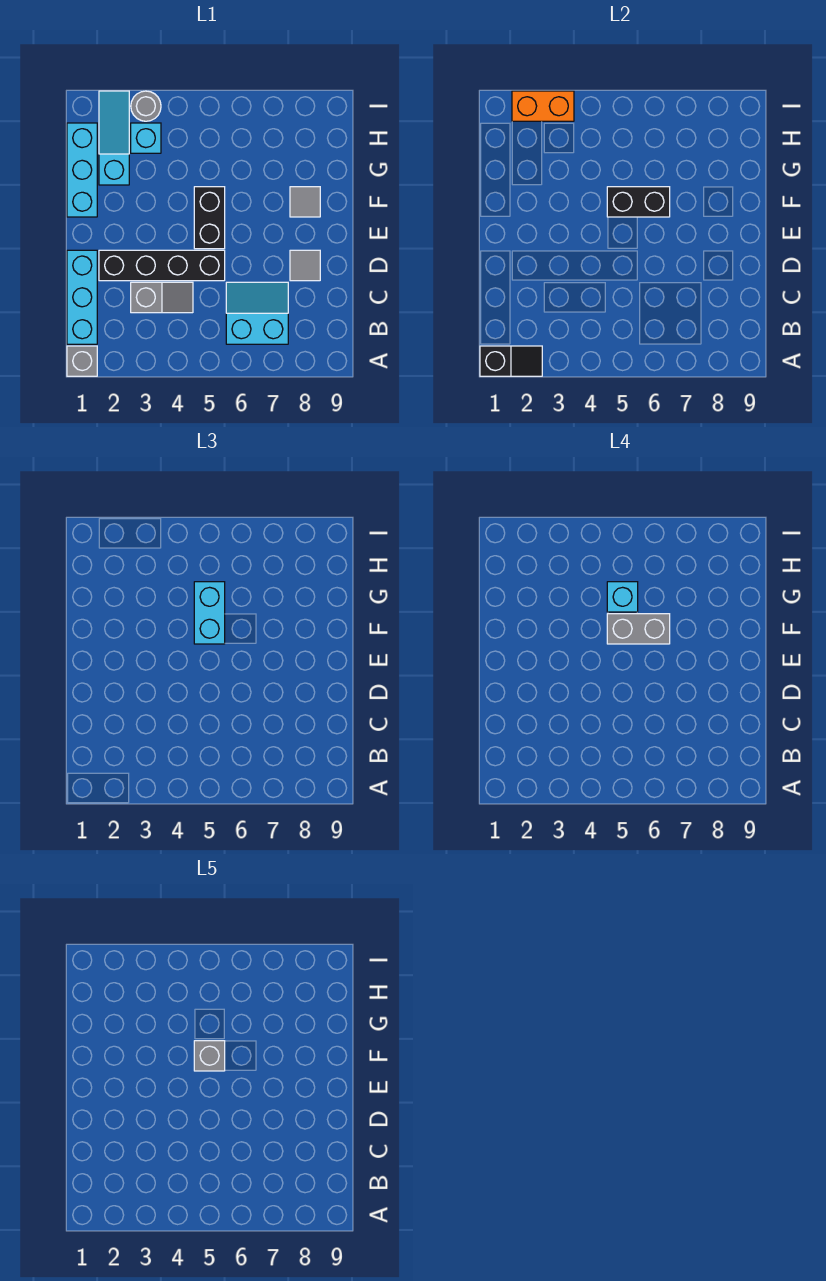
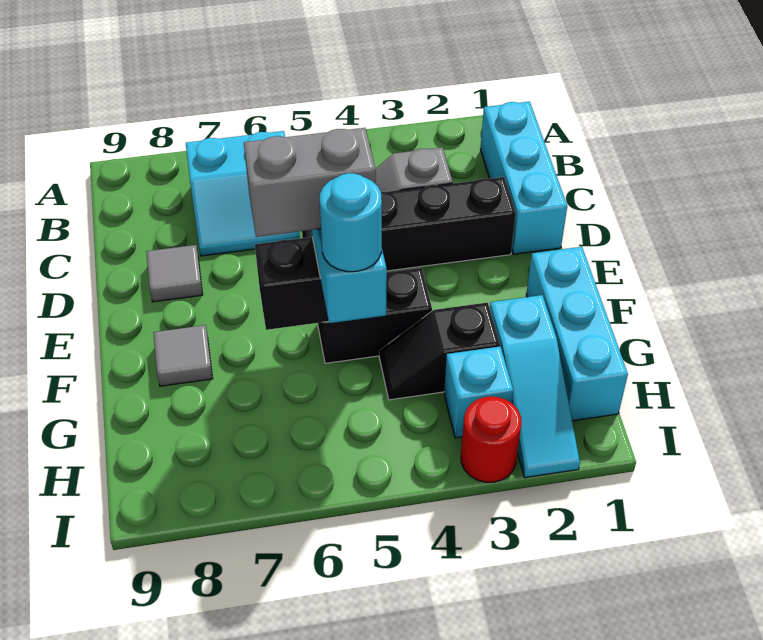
grey brick A1 level 1 -> none
black slope A1:A2 level 2 top 1 -> black slope G3:G4 level 1 top 3
black brick E5:F5 level 1 -> black brick F4:F5 level 1
grey brick F5 level 5 -> none
cyan brick G5 level 4 -> cyan round brick G5 level 4
orange brick I2:I3 level 2 -> none
grey round brick I3 level 1 -> red round brick I3 level 1

